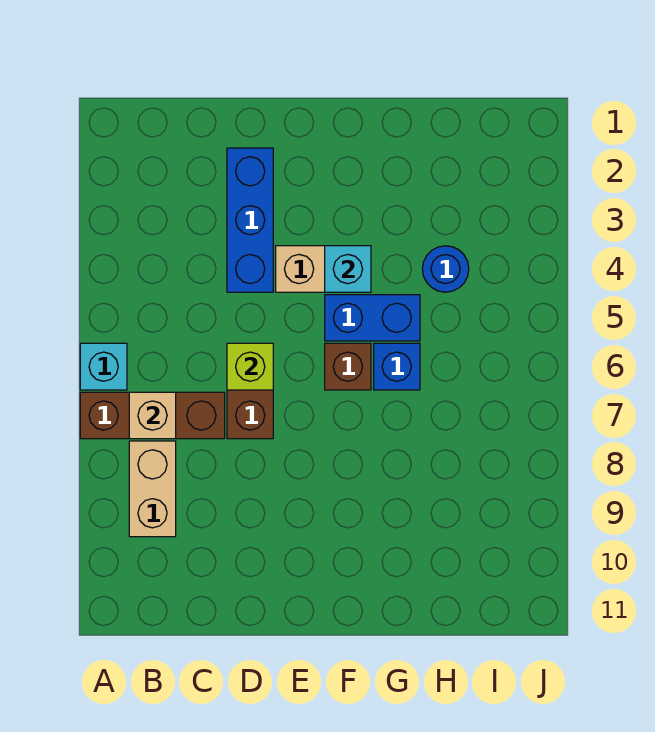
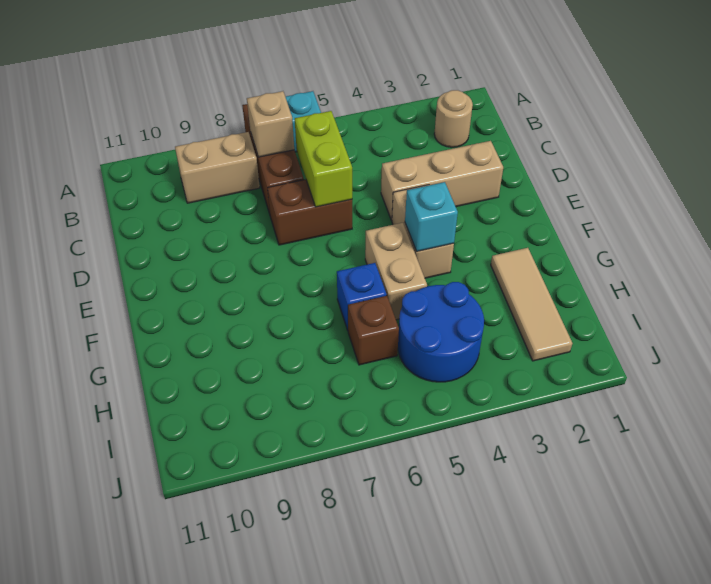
none -> tan round brick B2 level 1
blue brick D2:D4 level 1 -> tan brick D2:D4 level 1
lime brick D6 level 2 -> lime brick C6:D6 level 2
blue brick F5:G5 level 1 -> tan brick F5:G5 level 1
brown brick F6 level 1 -> brown brick H6 level 1
none -> tan tile G2:I2 level 1
blue round brick H4 level 1 -> blue round brick H4:I5 level 1

